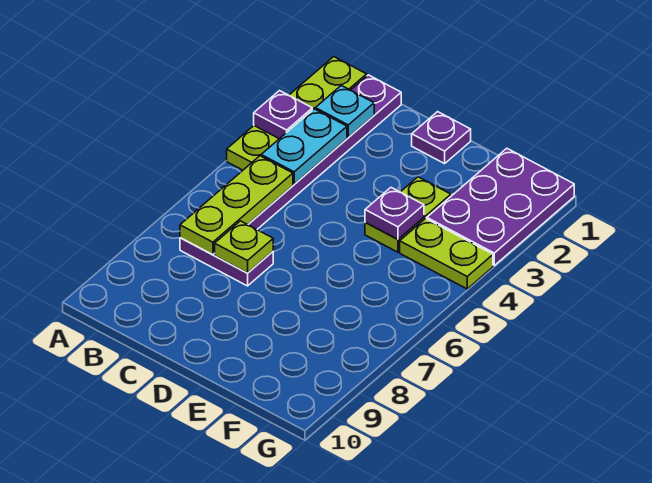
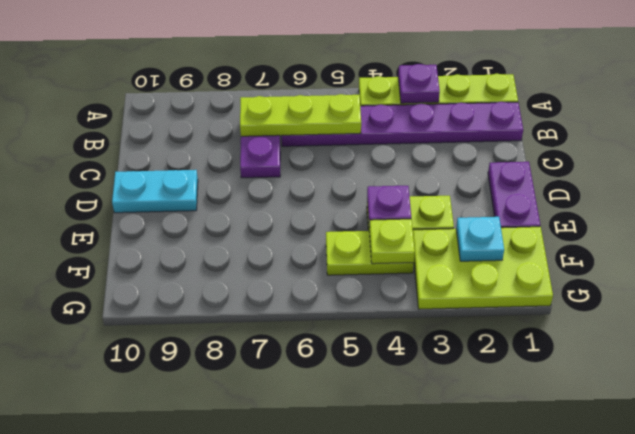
cyan plate B2 level 2 -> cyan plate F2 level 2
cyan plate B3:B4 level 2 -> cyan plate D9:D10 level 1
lime plate C7 level 2 -> lime plate F4 level 2
purple plate D1 level 1 -> purple plate D1:E1 level 1
purple plate F1:G3 level 1 -> lime plate F1:G3 level 1
lime plate F4:G4 level 1 -> lime plate F4:F5 level 1

